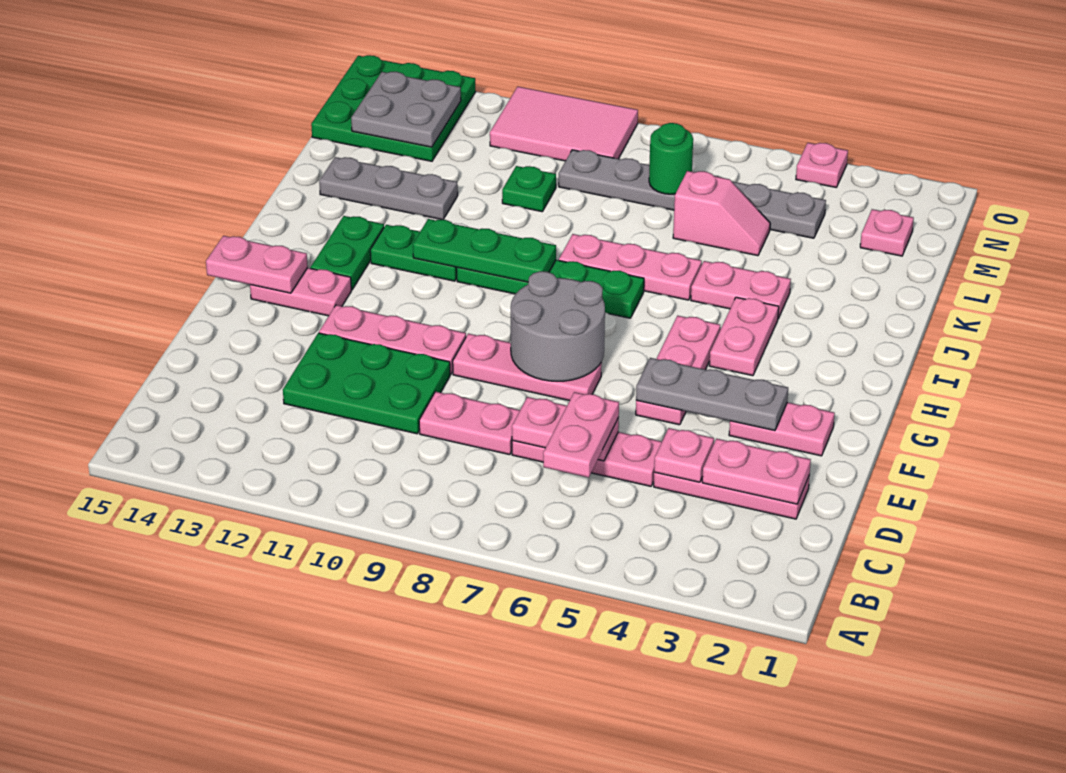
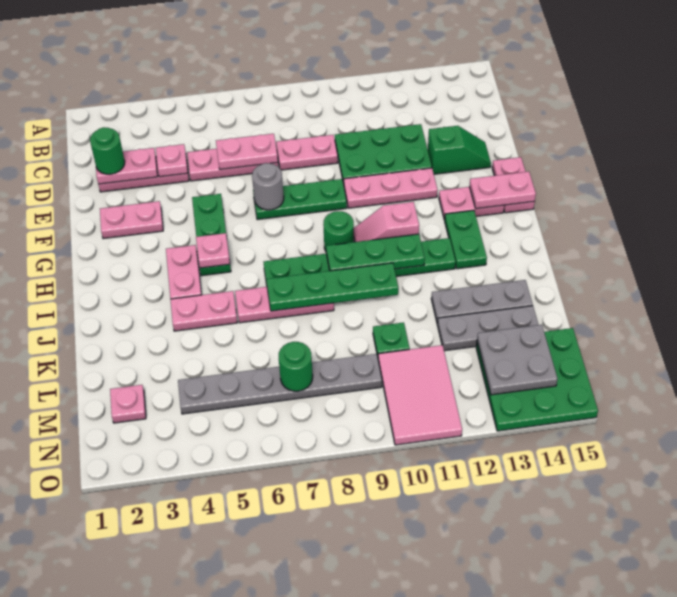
pink plate C6:D6 level 3 -> pink plate F15:G15 level 1
none -> green round brick D2 level 3
none -> green slope E13:E14 level 1 top 13
grey plate F3:F5 level 2 -> grey plate L12:L14 level 1
pink plate F5:H5 level 1 -> green plate F5:H5 level 1
pink plate F7:F9 level 1 -> green plate F7:F9 level 1
grey round brick F7:G8 level 2 -> grey round brick F7 level 2
none -> green round brick H9 level 1
none -> green plate J7:J10 level 2
pink slope L5:L6 level 1 top 6 -> pink slope H10:H11 level 1 top 11
pink tile N9:O11 level 1 -> pink tile M10:O11 level 1
pink plate O4 level 1 -> pink plate H5 level 2

